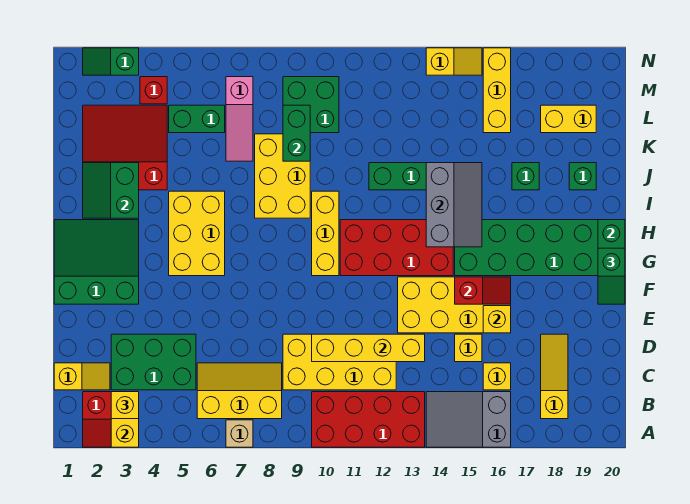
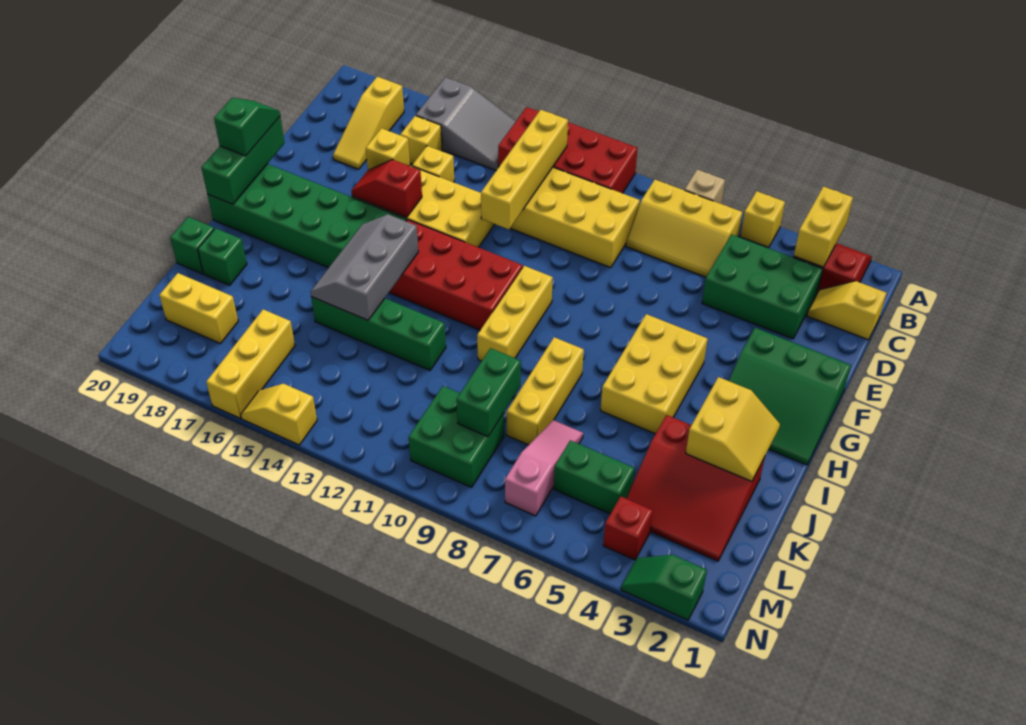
yellow brick B3 level 3 -> yellow brick A5 level 1
yellow brick D10:D13 level 2 -> yellow brick B12:E12 level 2
green slope I2:J3 level 2 top 3 -> yellow slope I2:J3 level 2 top 3
yellow brick I8:K9 level 1 -> yellow brick I8:K8 level 1
green brick J17 level 1 -> green brick J20 level 1
green slope N2:N3 level 1 top 3 -> green slope N2:N3 level 1 top 2

